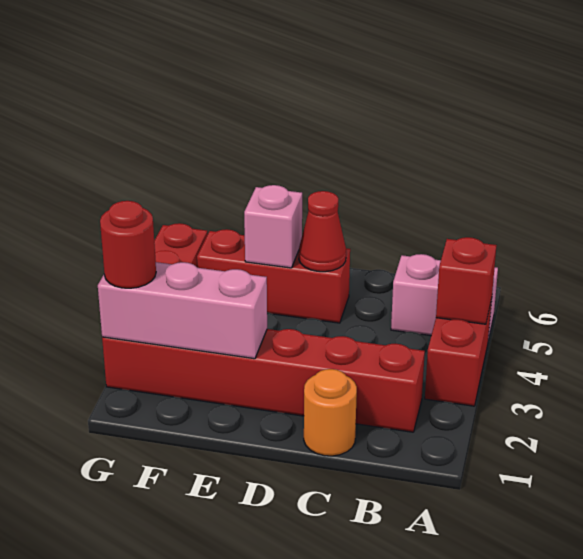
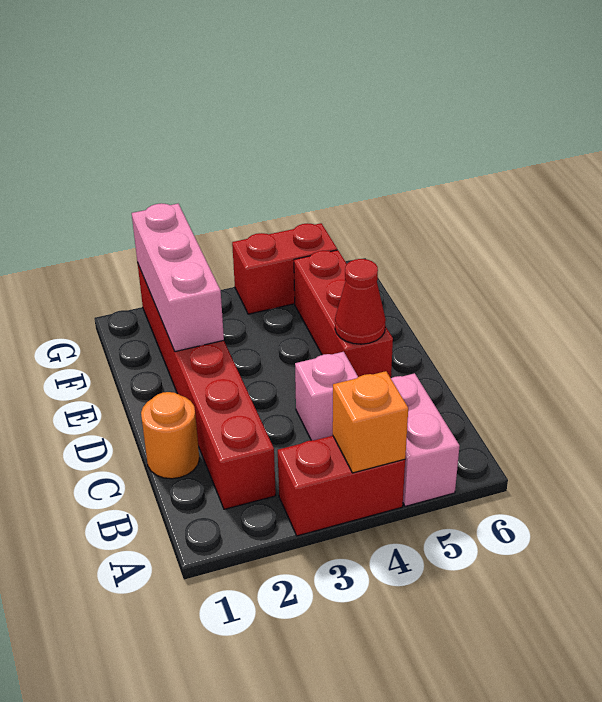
red brick A4 level 2 -> orange brick A4 level 2
pink brick E5 level 2 -> pink brick C4 level 1
red round brick G2 level 3 -> none

